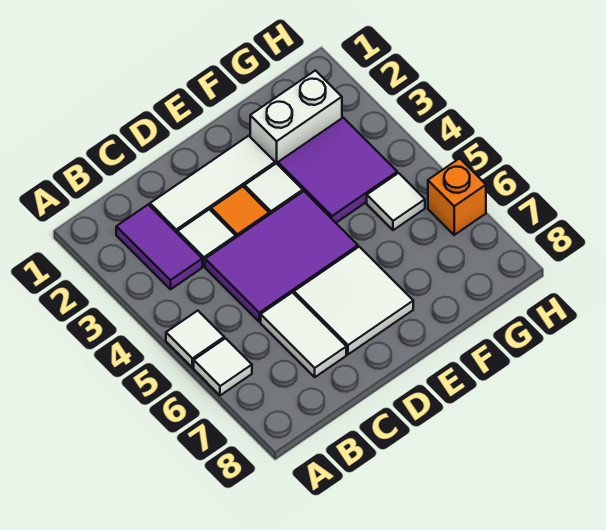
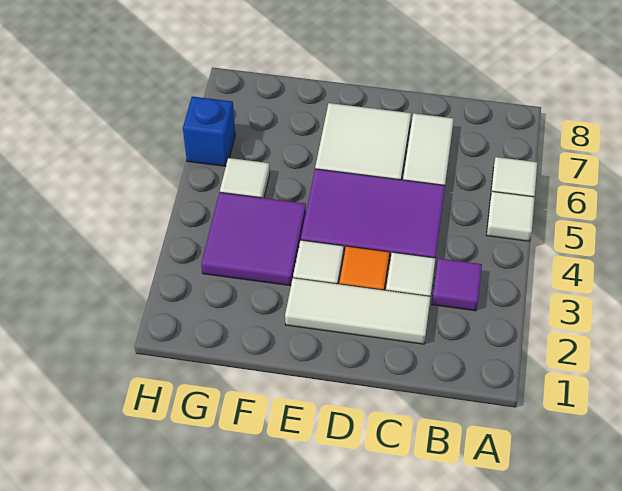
purple tile B2:B3 level 1 -> purple tile B3 level 1
white brick F2:G2 level 1 -> none
orange brick H6 level 1 -> blue brick H6 level 1

